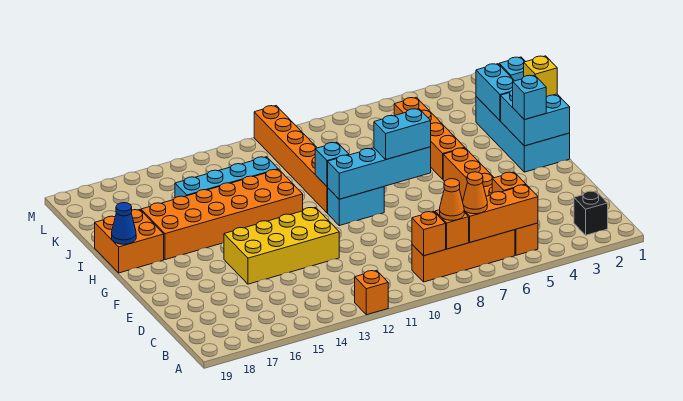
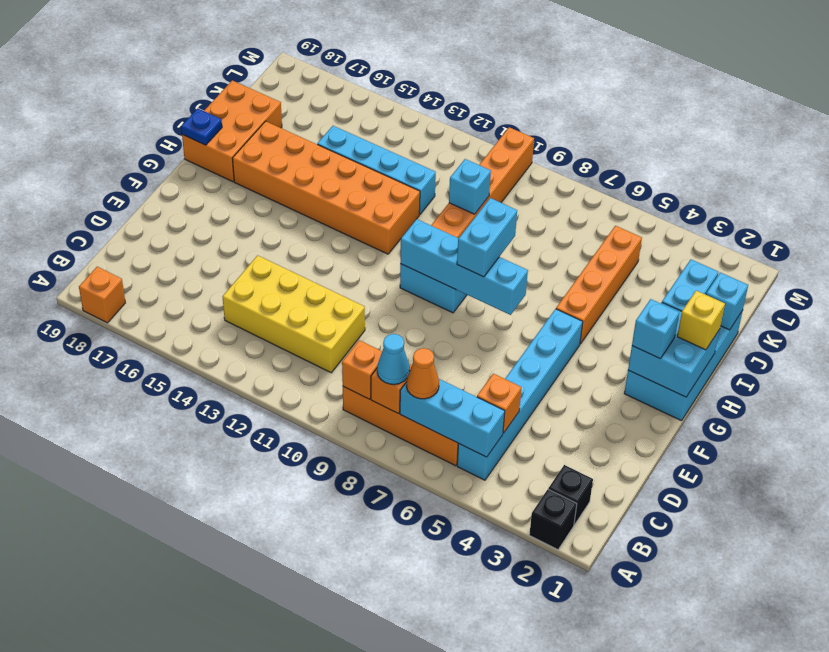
none -> black brick A2 level 1
orange brick A12 level 1 -> orange brick A18 level 1
orange brick B5:G5 level 1 -> cyan brick B5:G5 level 1
orange brick B5:B7 level 2 -> cyan brick B5:B7 level 2
orange cone B8 level 3 -> cyan cone B8 level 3
yellow brick E12:F15 level 1 -> yellow brick C11:D14 level 1
cyan brick G7:G8 level 3 -> cyan brick G8:H8 level 3
cyan brick H10 level 2 -> cyan brick J10 level 2
orange brick H18:I19 level 1 -> orange brick H18:J19 level 1
blue cone H19 level 2 -> blue plate H19 level 2

